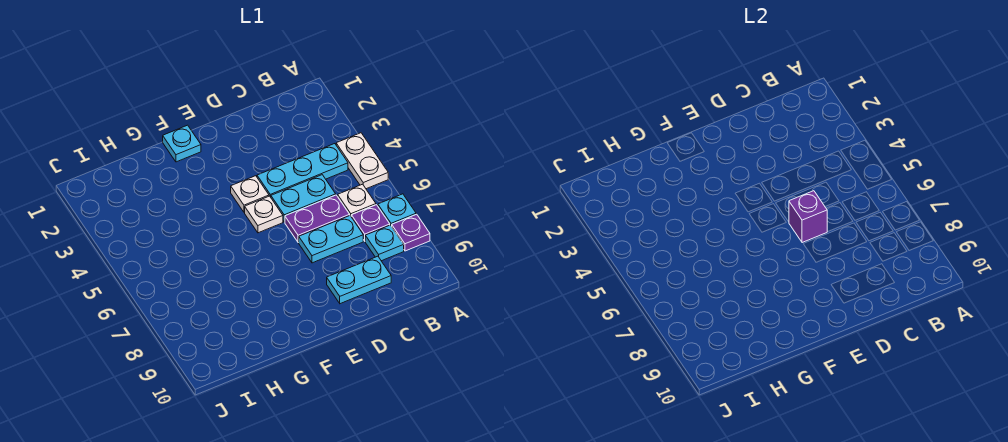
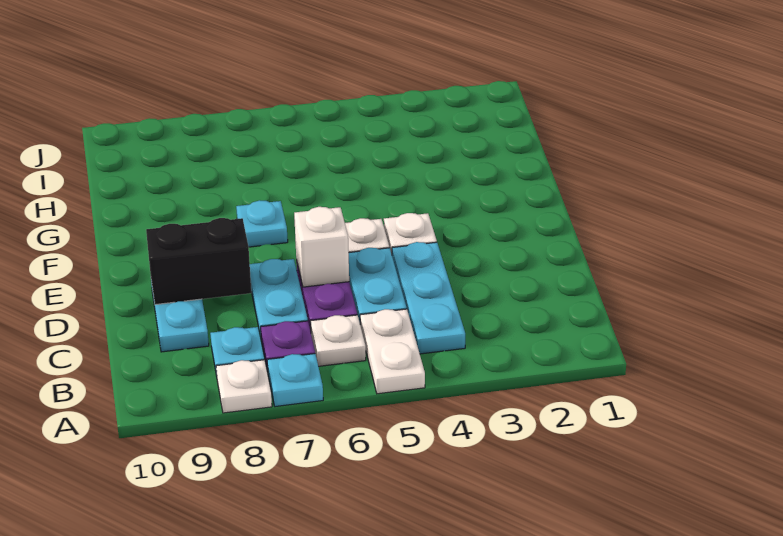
white plate A4:A5 level 1 -> white plate A5:B5 level 1
purple plate A8 level 1 -> white plate A8 level 1
purple brick D6 level 2 -> white brick D6 level 2
none -> black brick D8:D9 level 2
cyan plate F1 level 1 -> cyan plate F7 level 1

